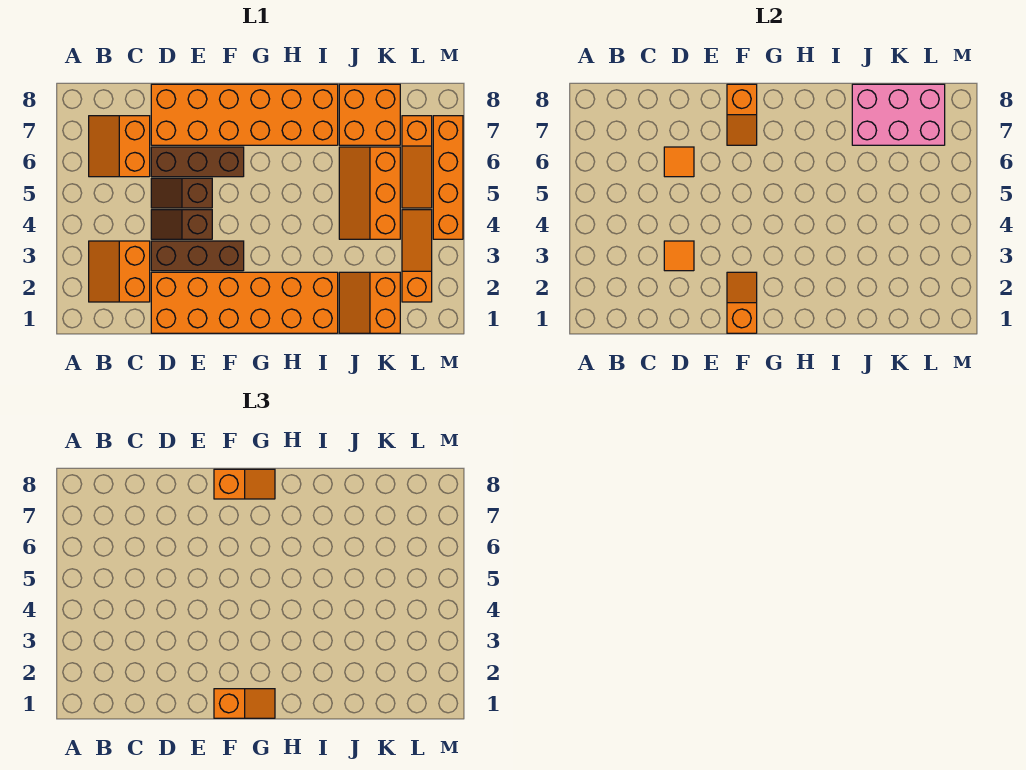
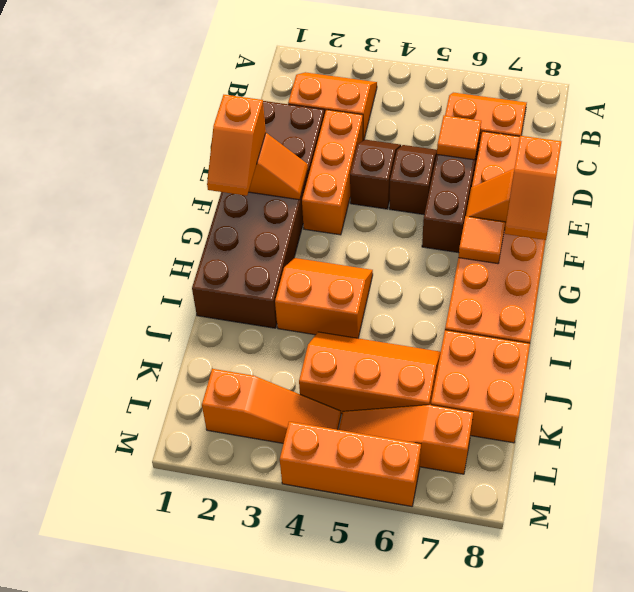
orange brick D1:I2 level 1 -> brown brick D1:I2 level 1
brown brick D3:F3 level 1 -> orange brick D3:F3 level 1
orange tile D3 level 2 -> orange tile G7 level 2
orange slope J1:K2 level 1 top K -> orange slope H3:I4 level 1 top I
pink brick J7:L8 level 2 -> none
orange brick M4:M7 level 1 -> orange brick M4:M6 level 1

